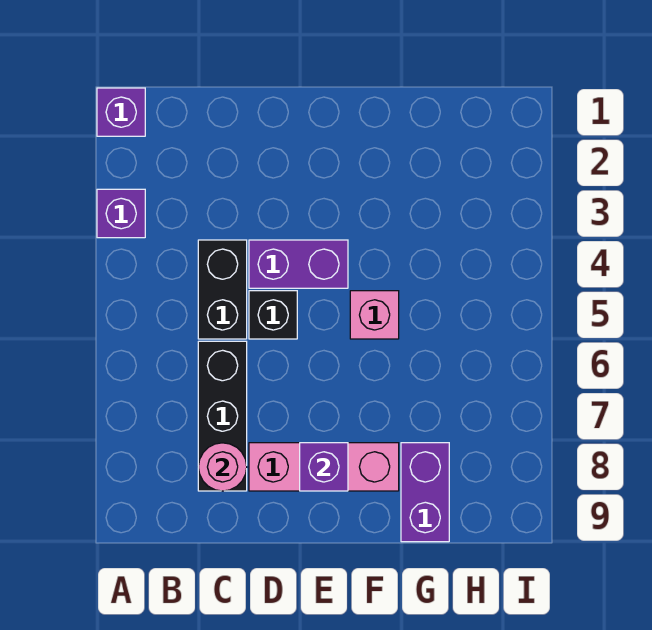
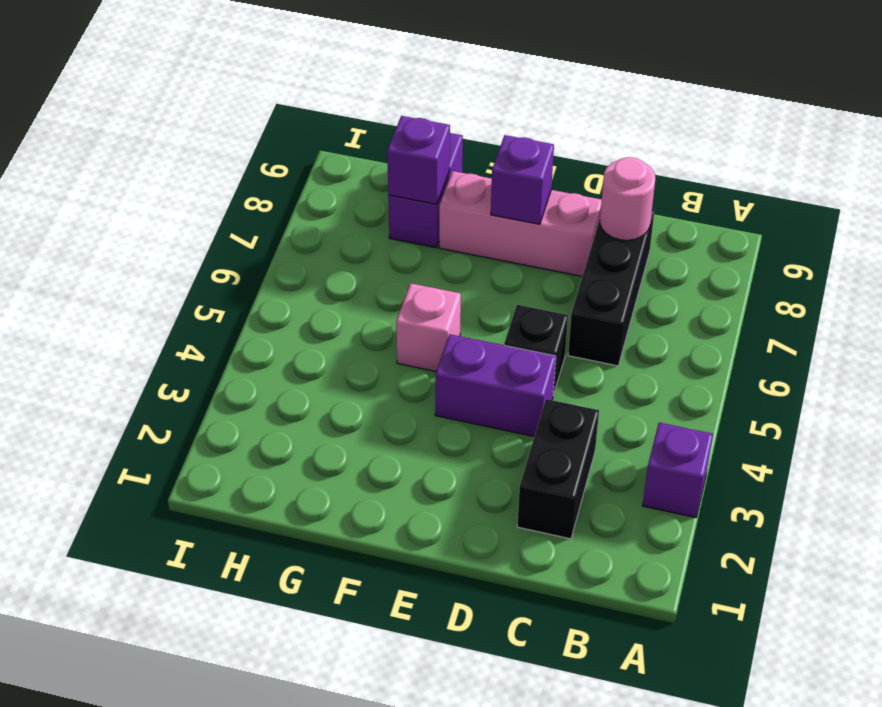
purple brick A1 level 1 -> purple brick G8 level 2
black brick C4:C5 level 1 -> black brick C2:C3 level 1

